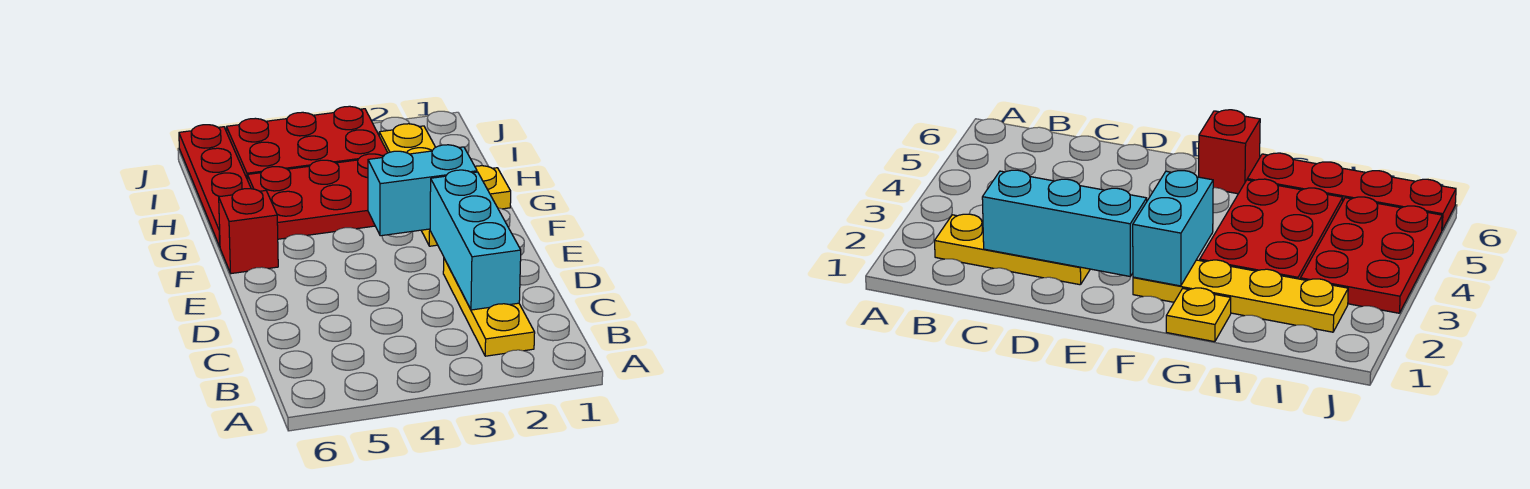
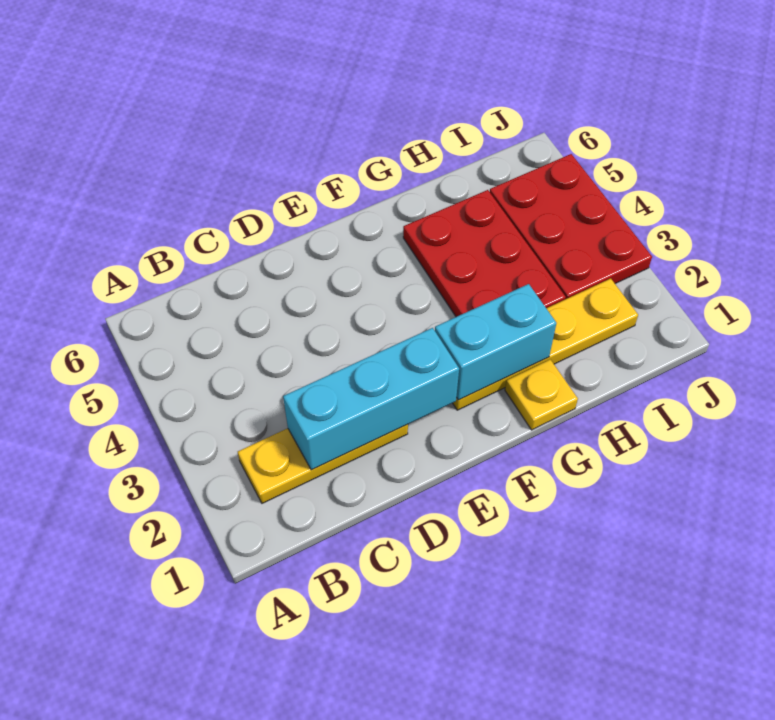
cyan brick F2:F3 level 2 -> cyan brick F2:G2 level 2
red brick F6 level 1 -> none
red plate G6:J6 level 1 -> none

